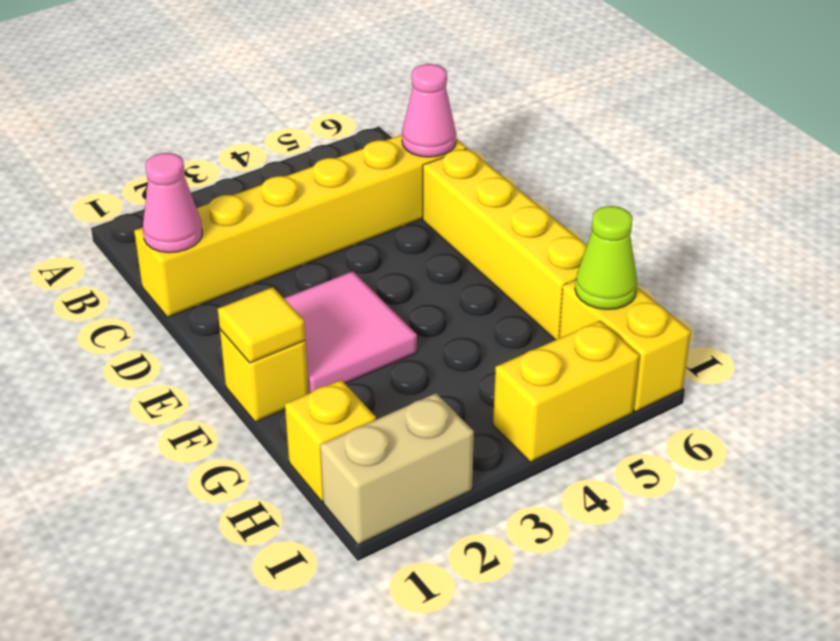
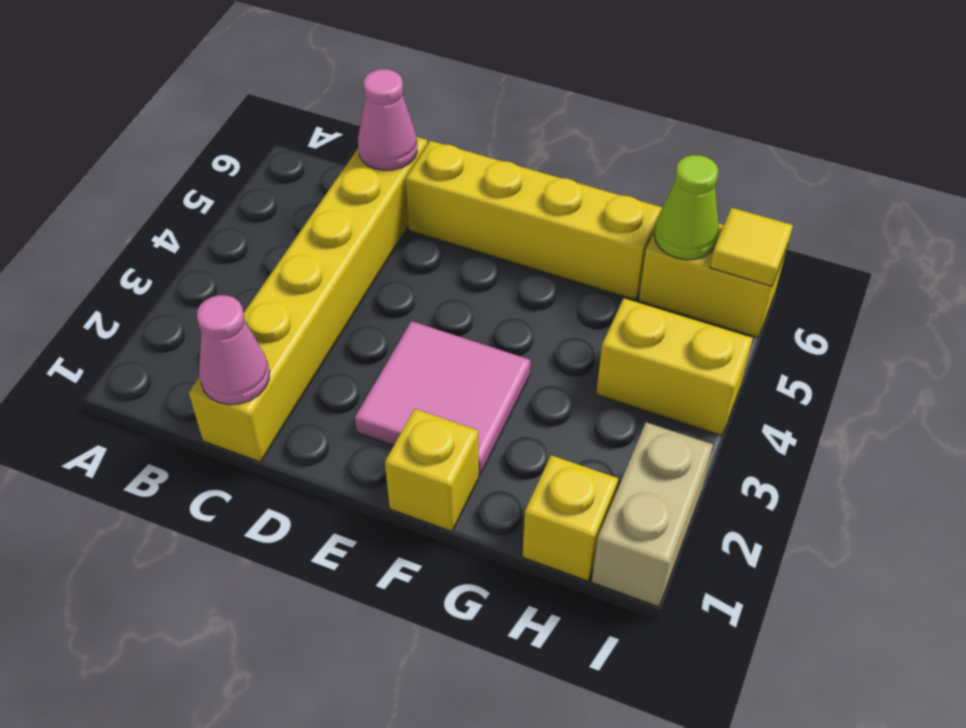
yellow tile F1 level 2 -> yellow tile I6 level 2
yellow brick I4:I5 level 1 -> yellow brick H4:I4 level 1

